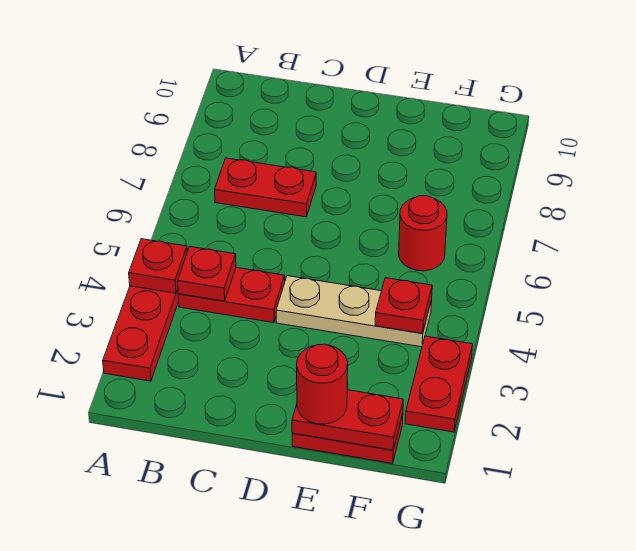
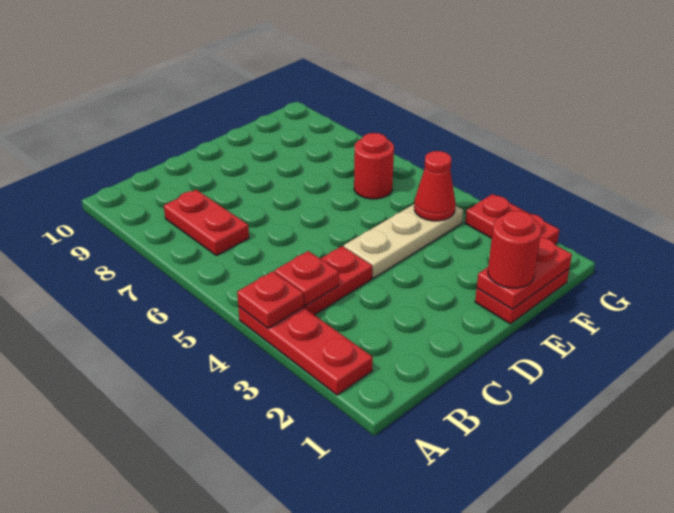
red plate B7:C7 level 1 -> red plate B7:B8 level 1
red plate F4 level 2 -> red cone F4 level 2

